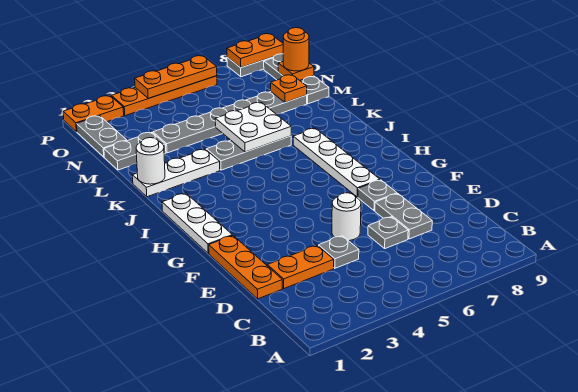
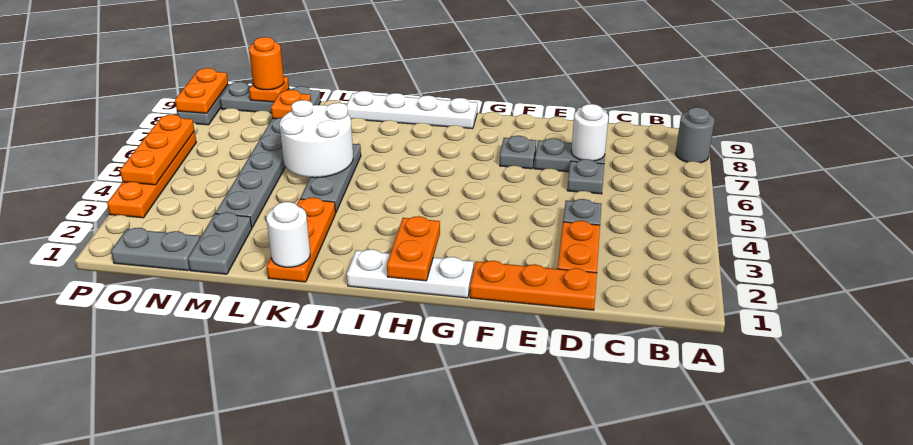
none -> grey round brick A8 level 1
white round brick E5 level 1 -> white round brick D7 level 2
white plate G7:J7 level 1 -> white plate H9:K9 level 1
white plate K1:K3 level 1 -> orange plate K1:K3 level 1
white plate K5:L6 level 2 -> white round brick K5:L6 level 2
orange plate P1:P2 level 1 -> orange plate H1:H2 level 2

